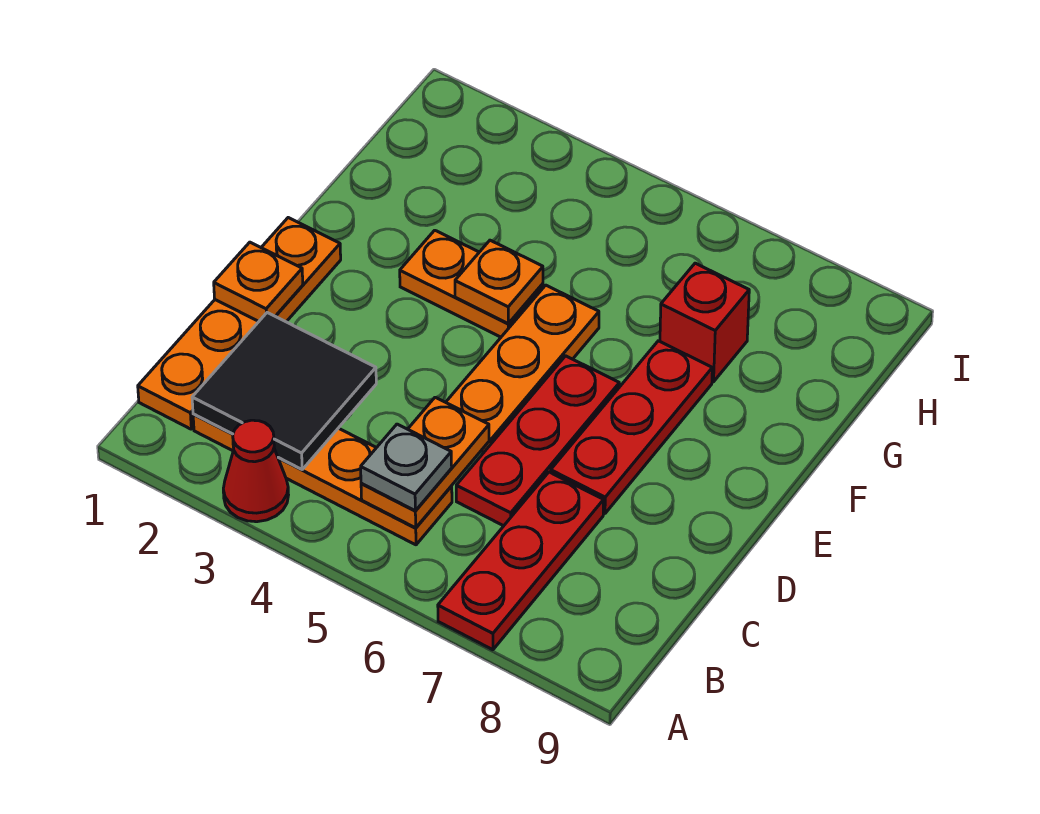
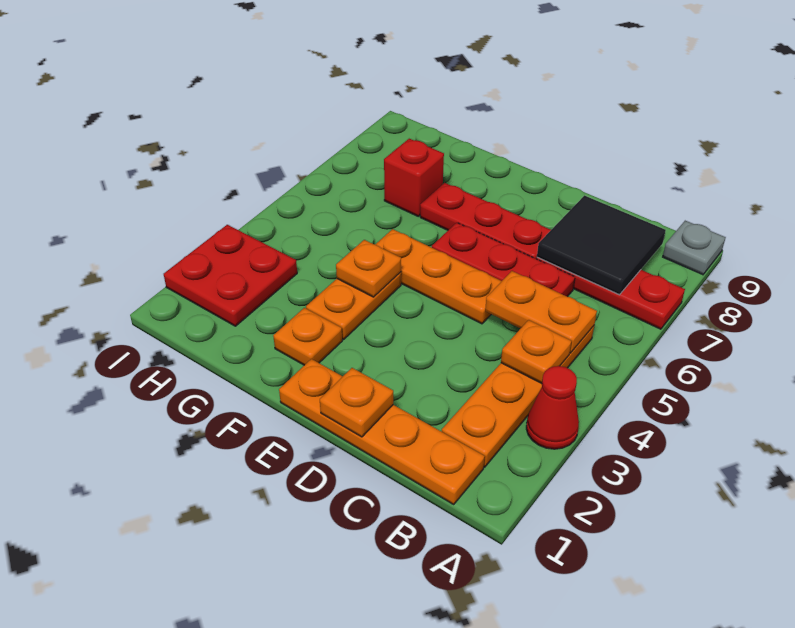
black tile B2:C3 level 2 -> black tile B7:C8 level 2
none -> orange plate B4 level 2
grey plate B5 level 3 -> grey plate A9 level 1
none -> orange plate F2 level 1
none -> red plate H2:I3 level 1

